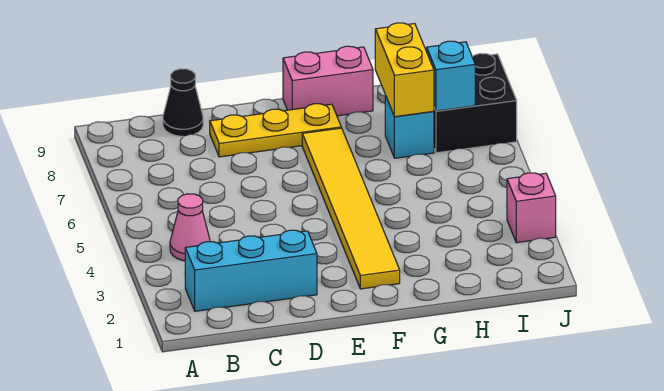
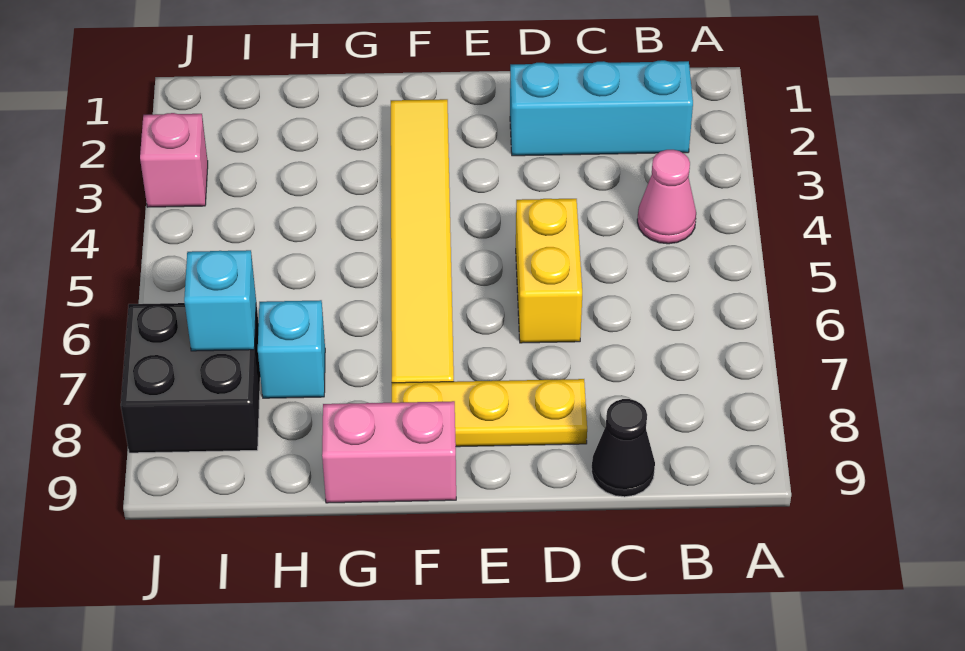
yellow brick H7:H8 level 2 -> yellow brick D5:D6 level 1

